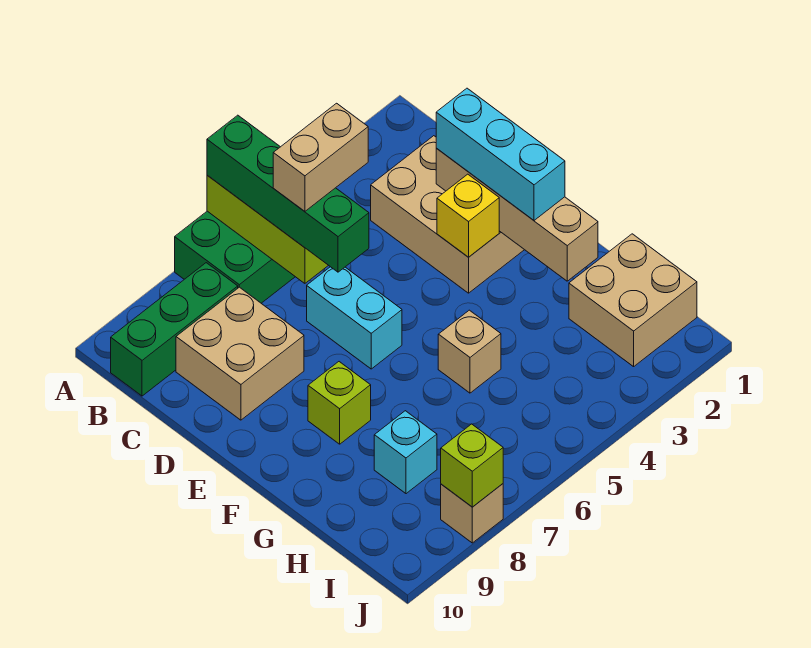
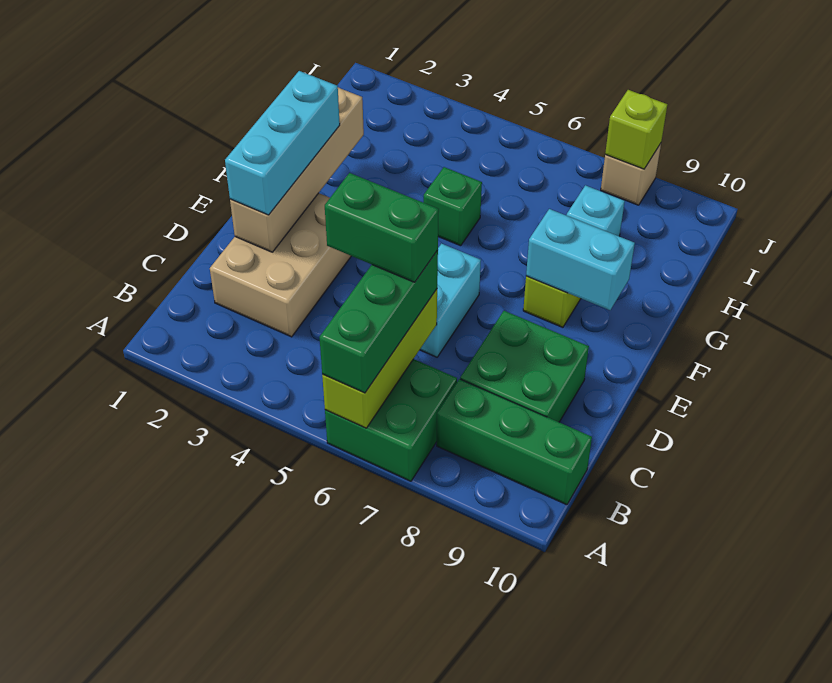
green brick A6:D6 level 3 -> green brick A6:C6 level 3
tan brick C5:C6 level 4 -> green brick C5:C6 level 4
tan brick C8:D9 level 1 -> green brick C8:D9 level 1
yellow brick E3 level 2 -> none
none -> cyan brick F8:F9 level 2
tan brick G5 level 1 -> green brick G5 level 1
tan brick H1:I2 level 1 -> none

